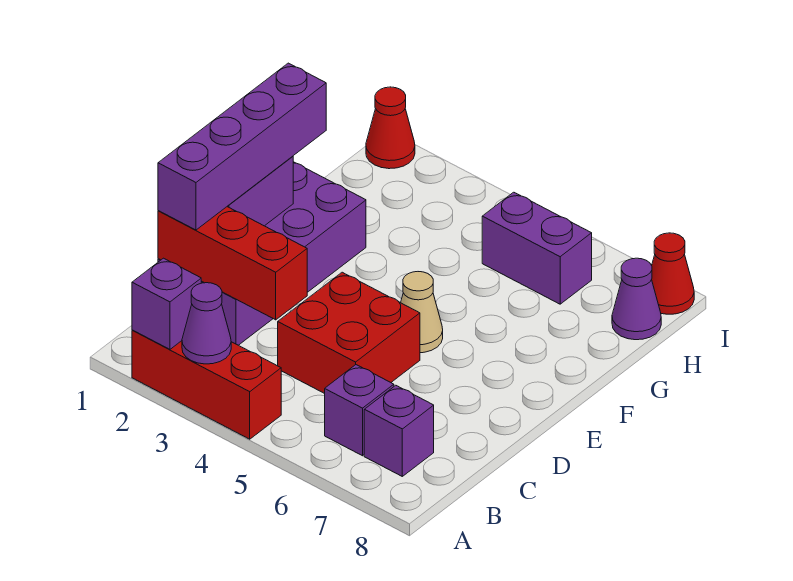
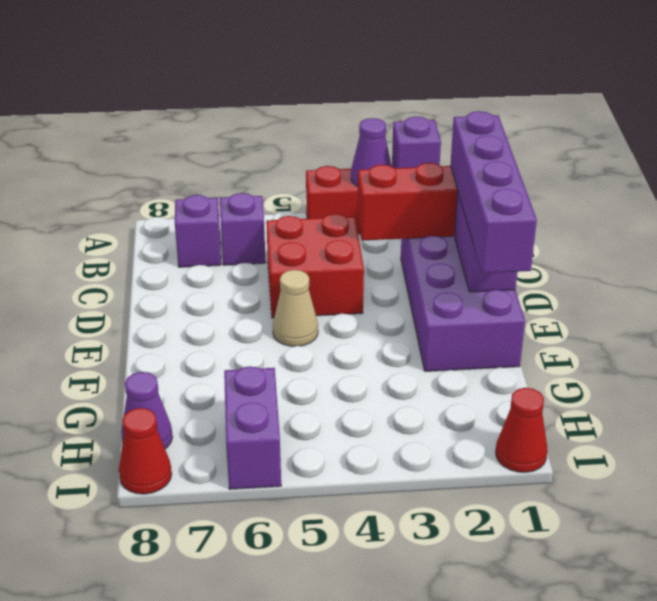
purple brick H5:H6 level 1 -> purple brick H6:I6 level 1

